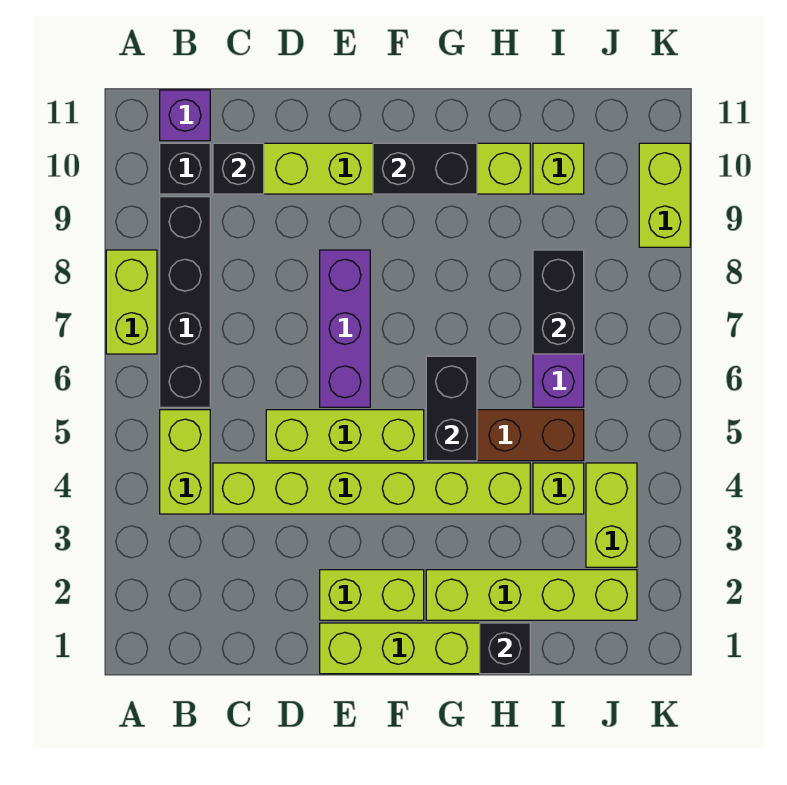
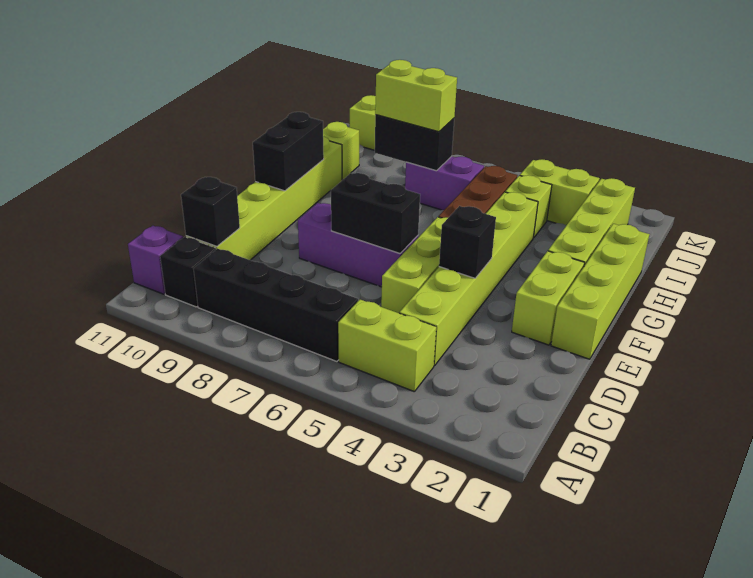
lime brick A7:A8 level 1 -> lime brick I7:I8 level 3
black brick G5:G6 level 2 -> black brick E6:E7 level 2
black brick H1 level 2 -> black brick E4 level 2

